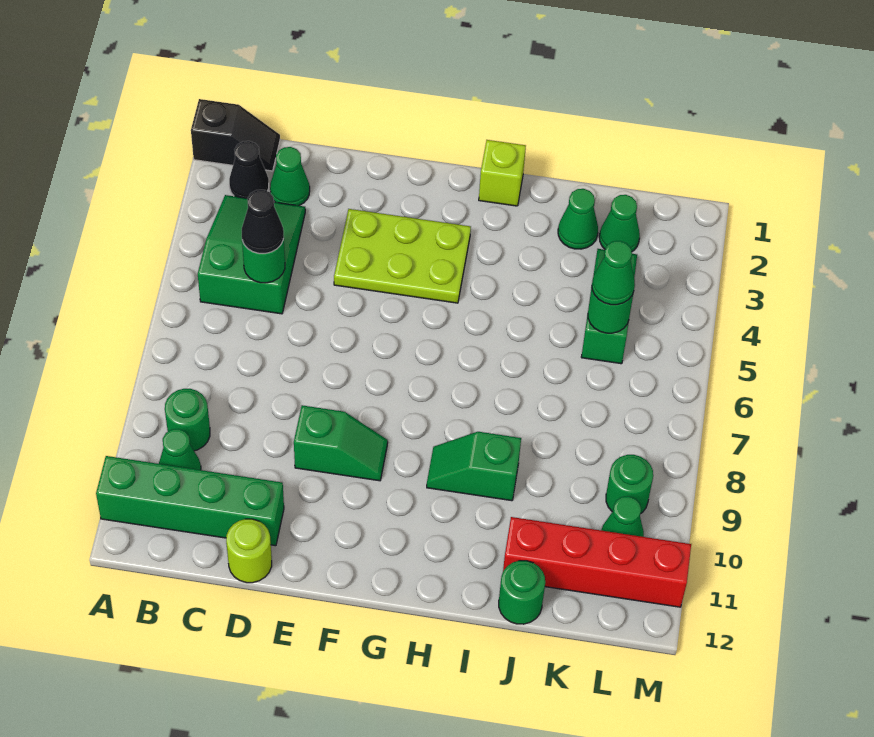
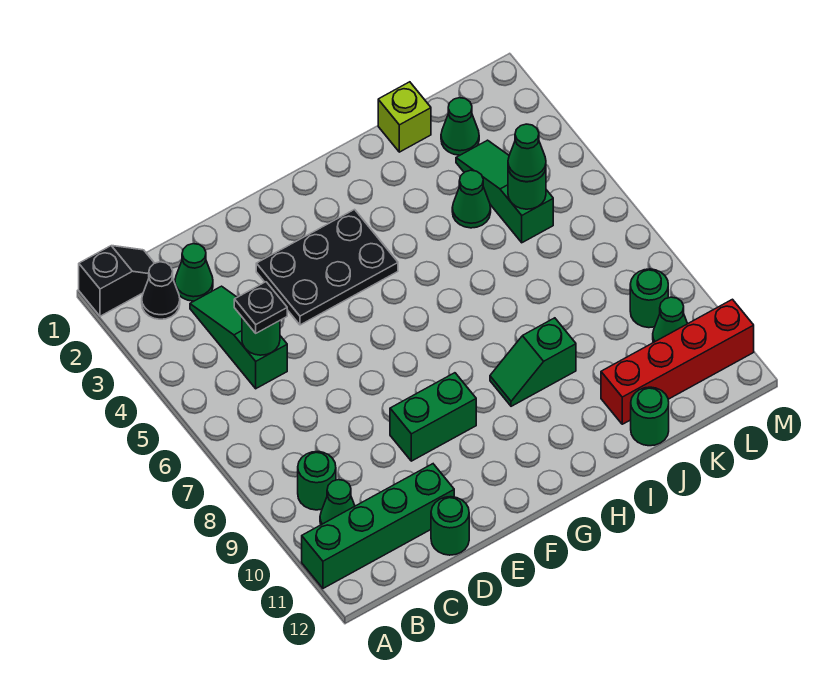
green slope B3:C5 level 1 top 5 -> green slope C3:C5 level 1 top 5
black cone C5 level 3 -> black plate C5 level 3
lime round brick D12 level 1 -> green round brick D12 level 1
lime plate E3:G4 level 1 -> black plate E3:G4 level 1
green slope E9:F9 level 1 top E -> green brick E9:F9 level 1
lime brick H1 level 1 -> lime brick J1 level 1
green cone J2 level 1 -> green cone J4 level 1

